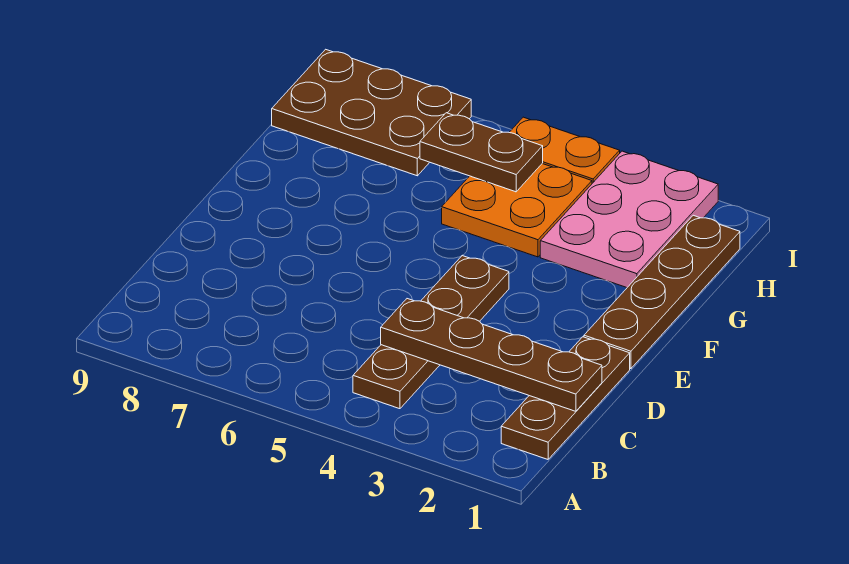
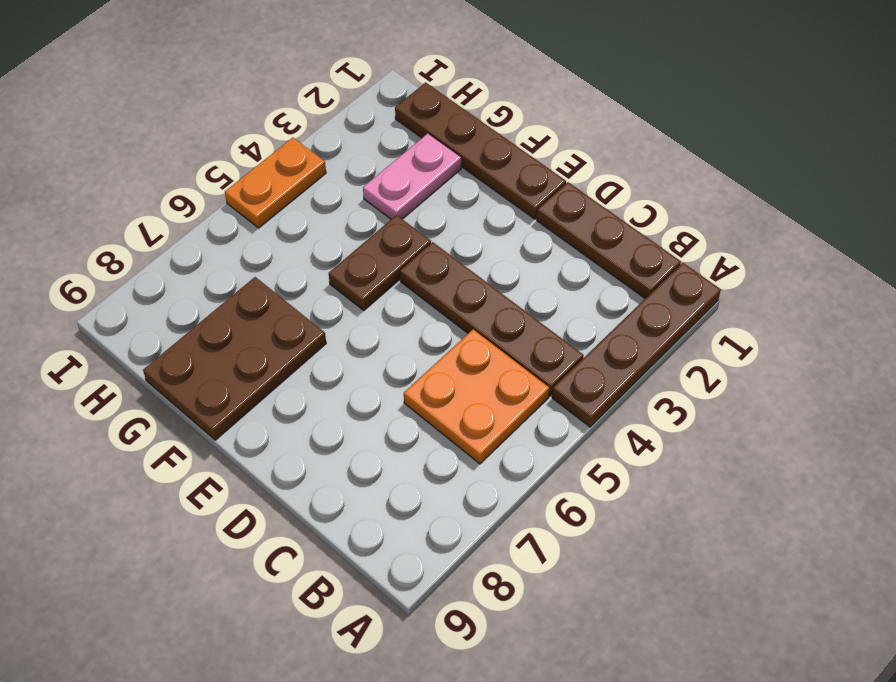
brown plate C1:C4 level 2 -> brown plate A1:A4 level 1
pink plate G2:I3 level 1 -> pink plate G2:G3 level 1
orange plate G4:H5 level 1 -> orange plate B5:C6 level 1
brown plate H5:H6 level 2 -> brown plate F4:F5 level 1
brown plate H7:I9 level 1 -> brown plate F7:G9 level 1

